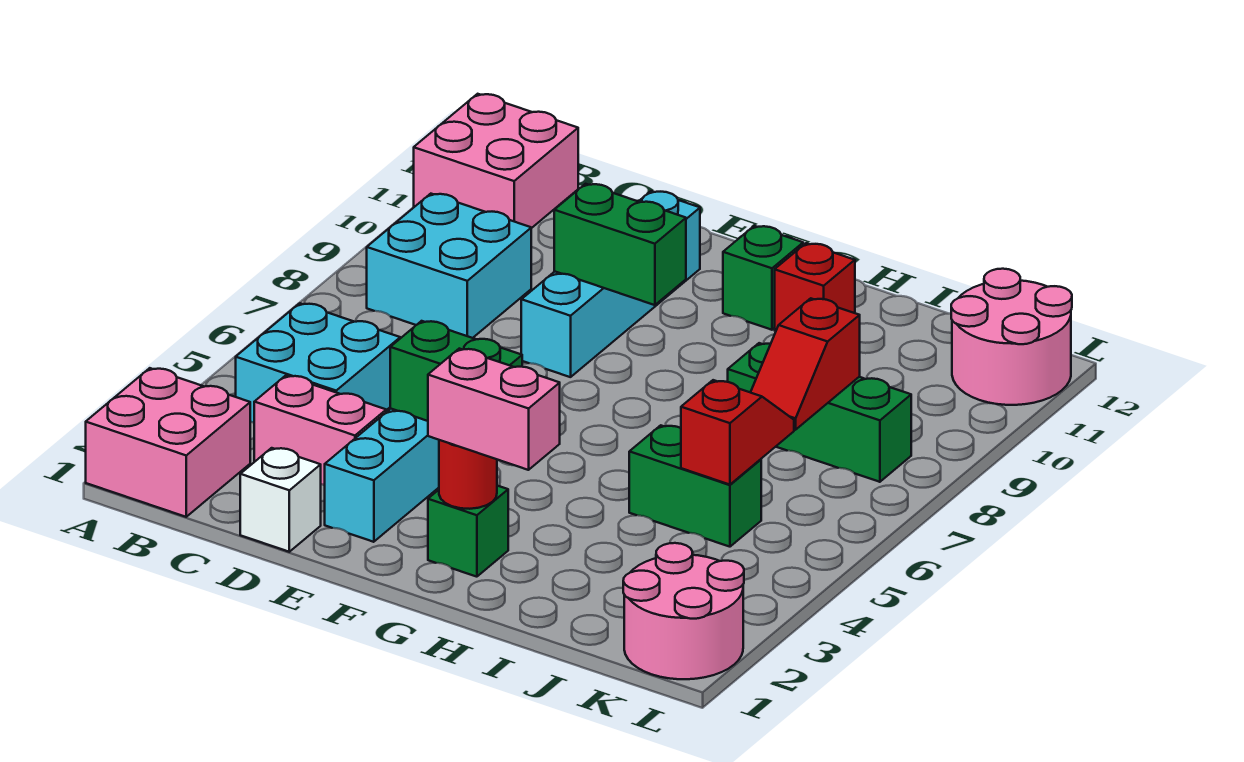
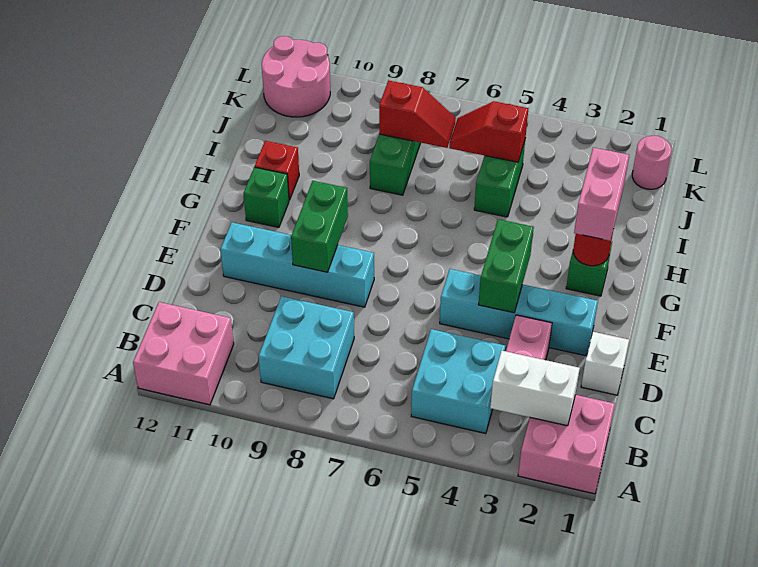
none -> white brick B2:B3 level 2
pink round brick K1:L2 level 1 -> pink round brick K1 level 1

